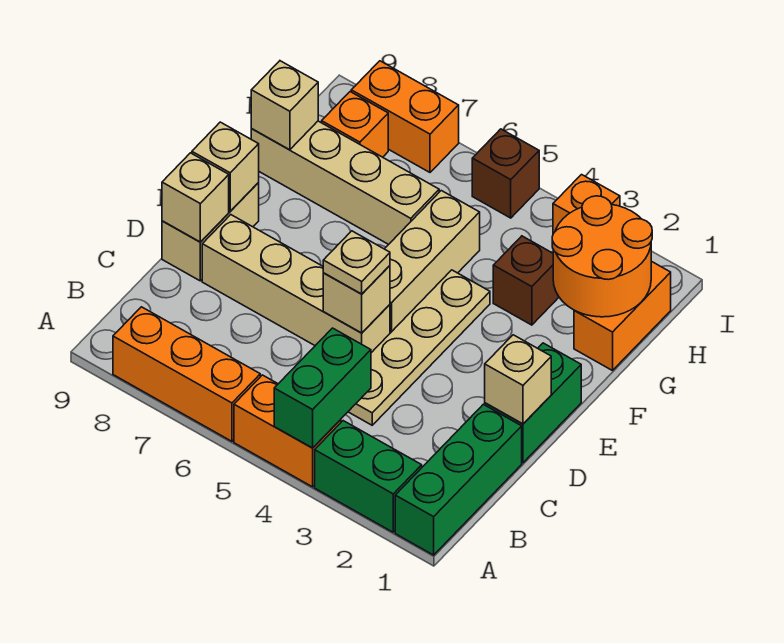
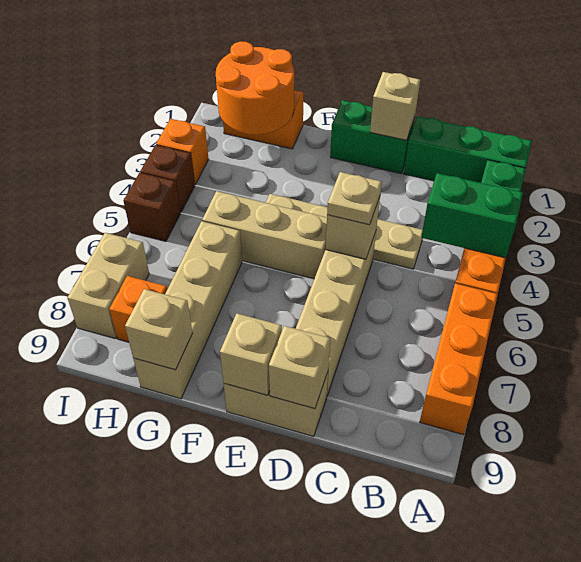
brown brick G3 level 1 -> brown brick I4 level 1
orange brick I7:I8 level 1 -> tan brick I7:I8 level 1

